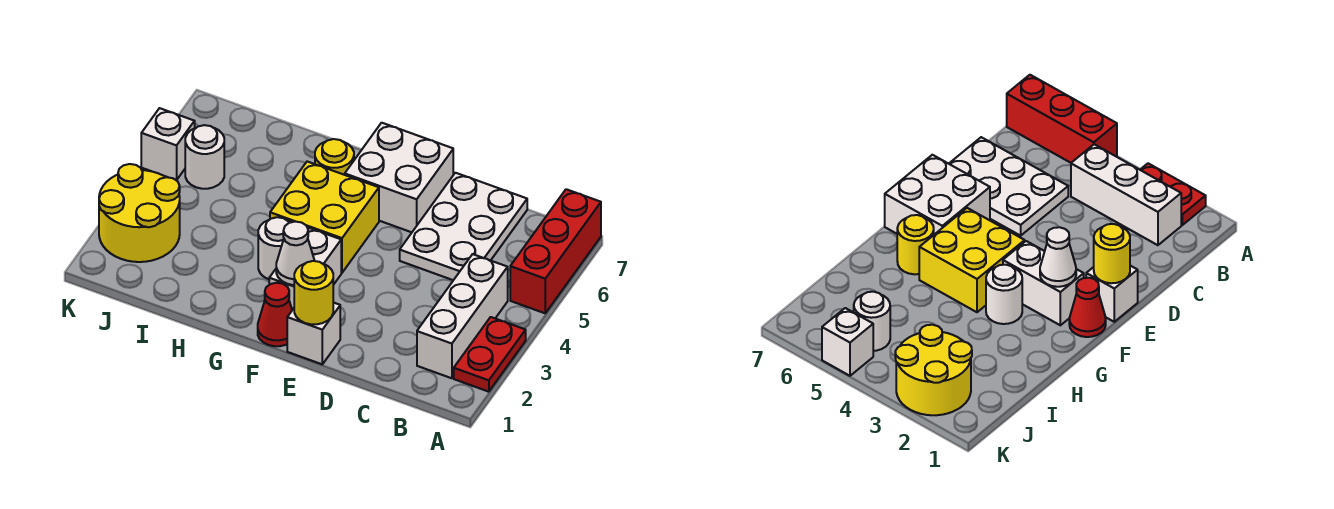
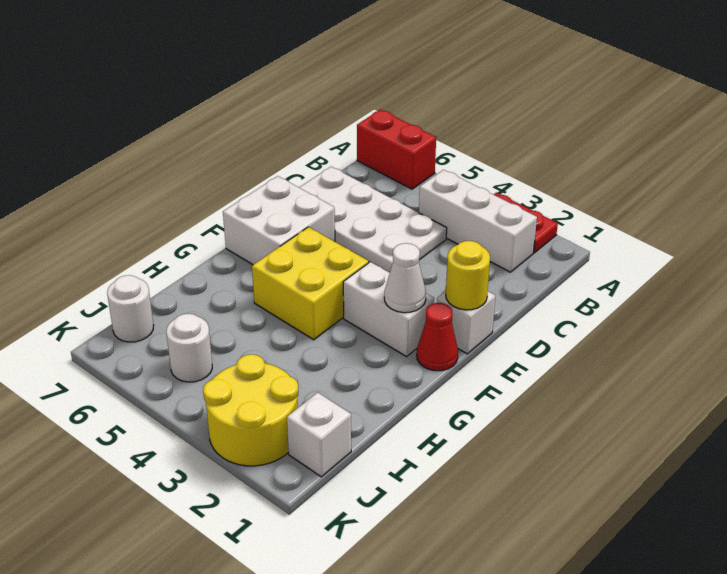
red brick A5:A7 level 1 -> red brick A6:A7 level 1
white plate C5:D7 level 1 -> white plate C4:D7 level 1
white round brick G3 level 1 -> white round brick J7 level 1
yellow round brick G6 level 1 -> none
white brick K5 level 1 -> white brick J1 level 1

